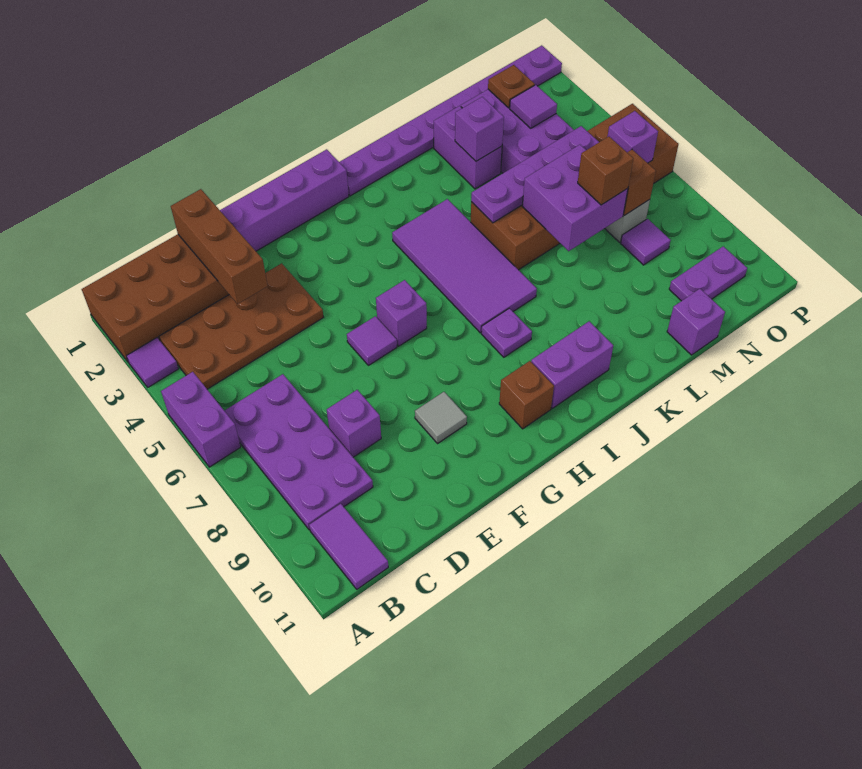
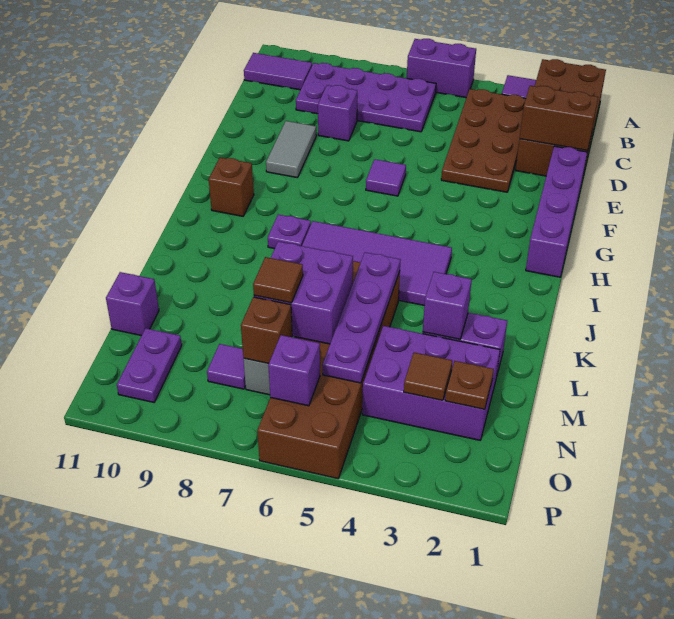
brown brick D1:D3 level 2 -> brown brick D1:D2 level 2
grey tile F9 level 1 -> grey tile E9:F9 level 1
purple brick G6 level 1 -> none
purple plate I1:P1 level 1 -> none
purple brick I10:J10 level 1 -> none
brown brick M7 level 3 -> brown tile M7 level 3
purple tile N3 level 2 -> brown tile N3 level 2

